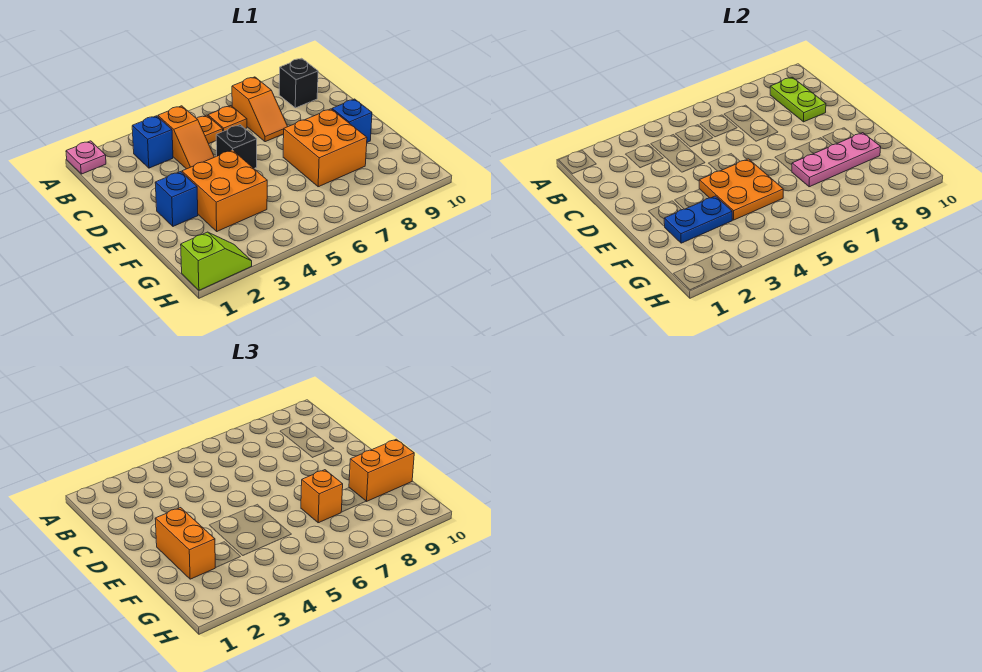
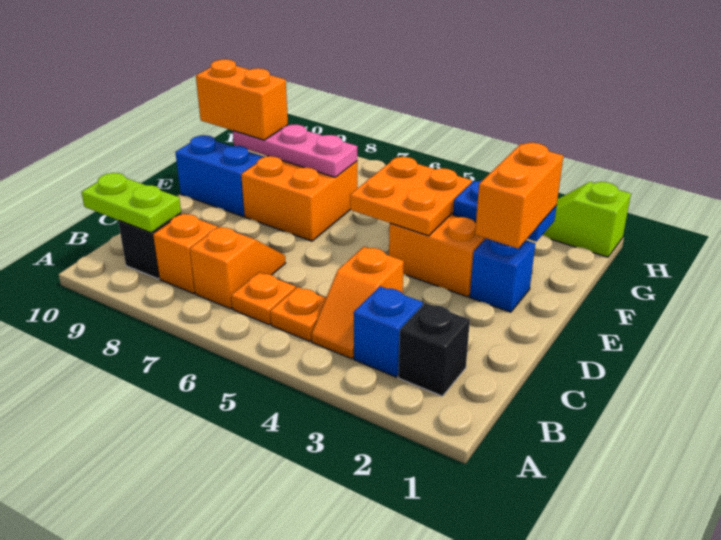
pink plate A1 level 1 -> none
orange slope B4:C4 level 1 top B -> orange slope B4:C4 level 1 top C
lime plate B9:C9 level 2 -> lime plate B9:B10 level 2
black brick D5 level 1 -> black brick B2 level 1
blue brick E9 level 1 -> blue brick E9:E10 level 1
orange brick F7 level 3 -> orange brick B8 level 1

